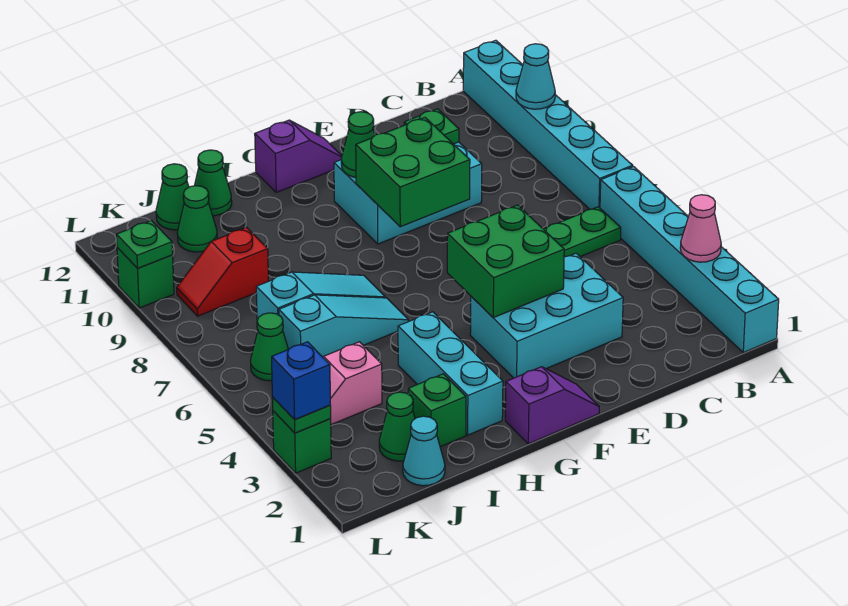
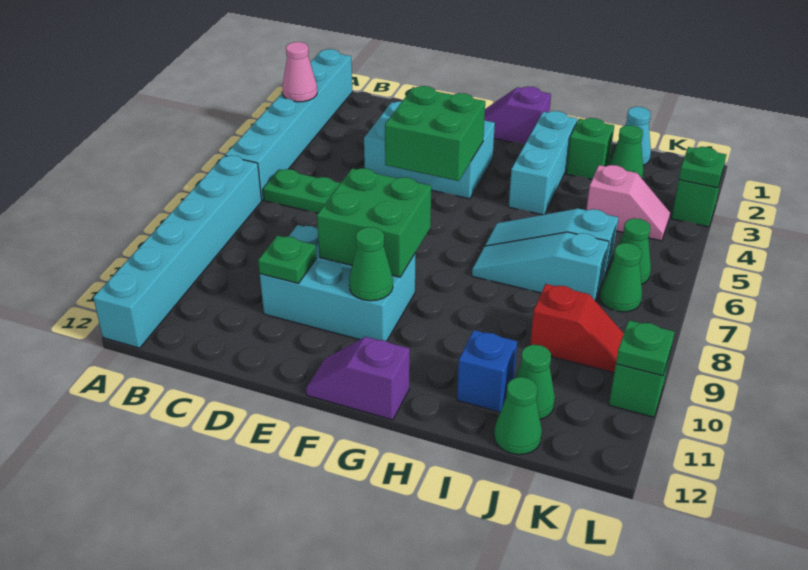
cyan cone A10 level 2 -> none
green cone I12 level 1 -> green cone K7 level 1
blue brick L3 level 3 -> blue brick I11 level 1

